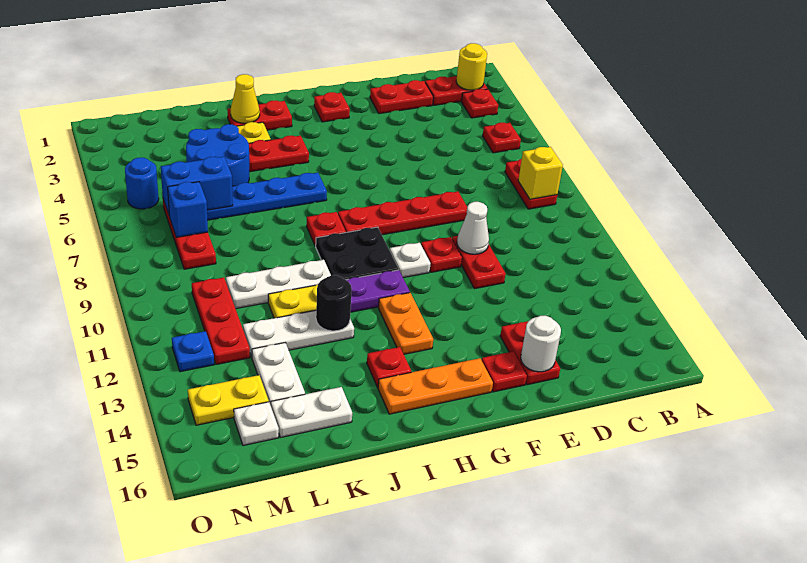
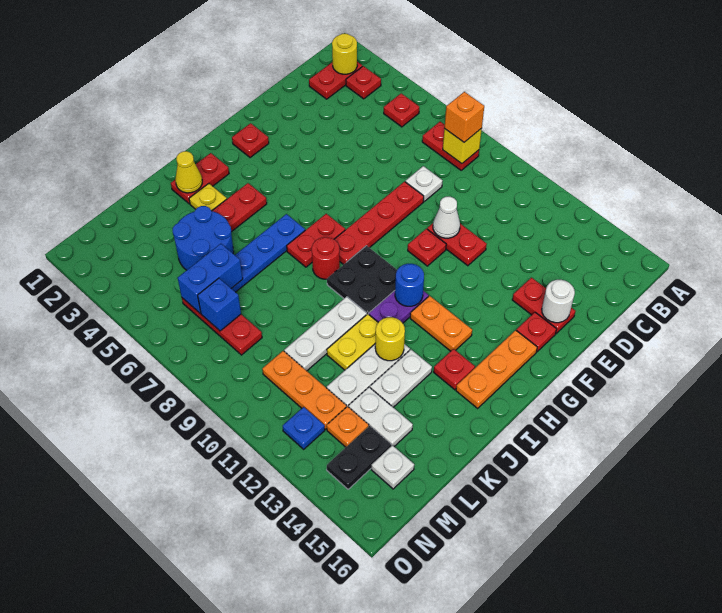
none -> orange brick B8 level 3
red plate D2:E2 level 1 -> red plate H7:I7 level 1
white plate G10 level 1 -> white plate D8 level 1
red plate I8 level 1 -> red round brick I8 level 1
black round brick J12 level 2 -> yellow round brick J12 level 2
white plate K15:L15 level 1 -> white plate J13:K13 level 1
red plate M10:M12 level 1 -> orange plate M10:M12 level 1
none -> orange plate M13 level 1
yellow plate M14:N14 level 1 -> black plate M14:N14 level 1
blue round brick N5 level 1 -> blue round brick H11 level 2

